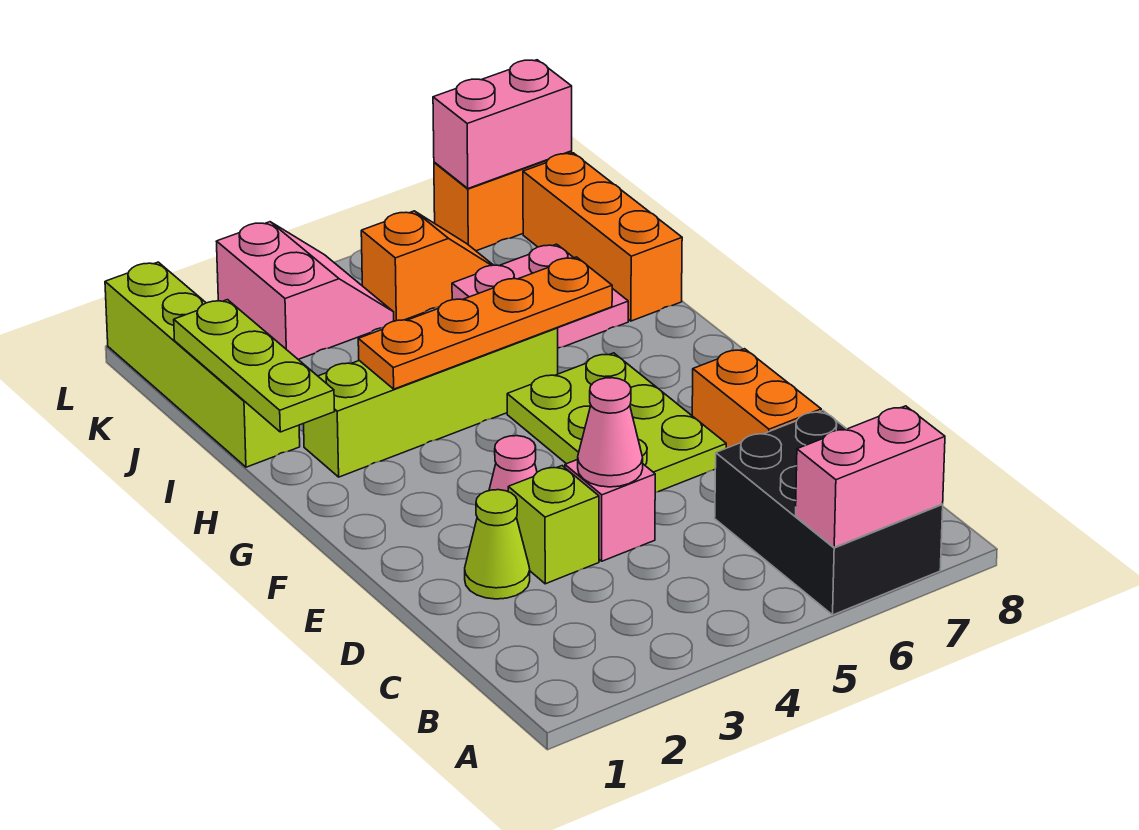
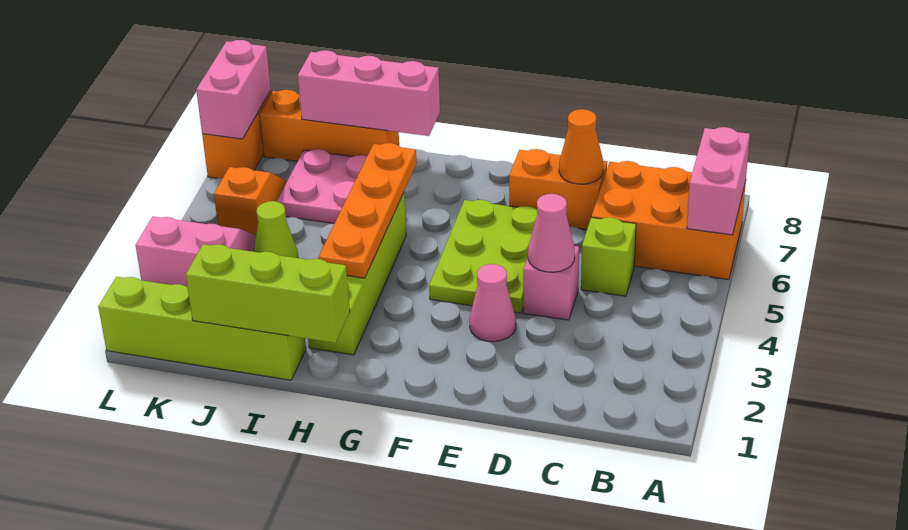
black brick A6:C7 level 1 -> orange brick A6:C7 level 1
lime cone D2 level 1 -> lime cone J4 level 1
lime brick D3 level 1 -> lime brick C5 level 1
none -> orange cone D7 level 2
lime plate E5:G6 level 1 -> lime plate E4:F6 level 1
lime plate H1:J1 level 2 -> lime brick H1:J1 level 2
none -> pink brick H8:J8 level 2

